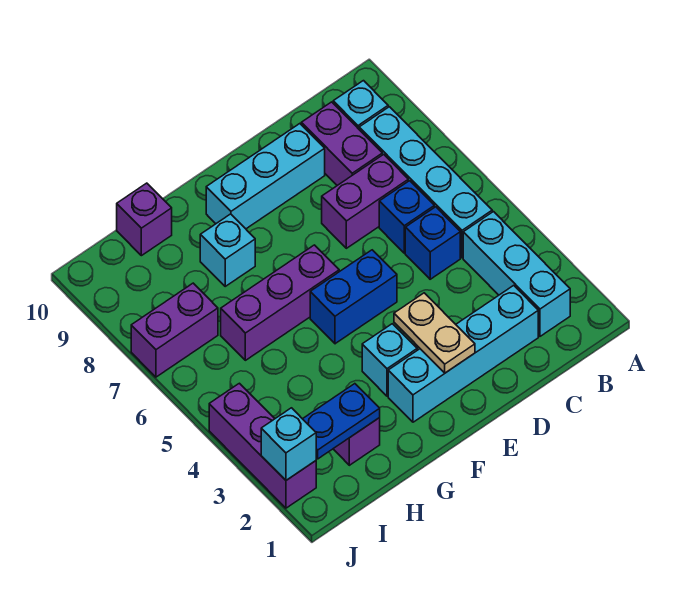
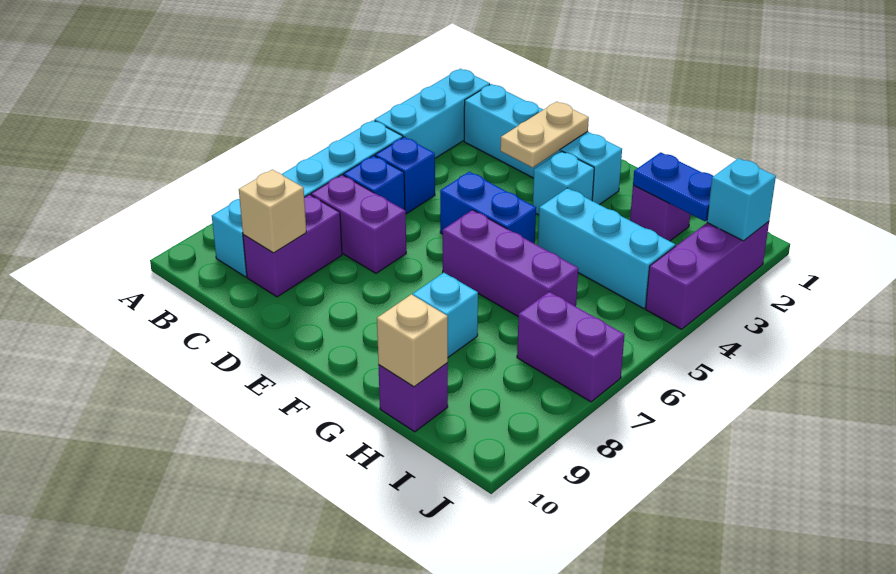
none -> tan brick C9 level 2
cyan brick D9:F9 level 1 -> cyan brick G4:I4 level 1
none -> tan brick H10 level 2

